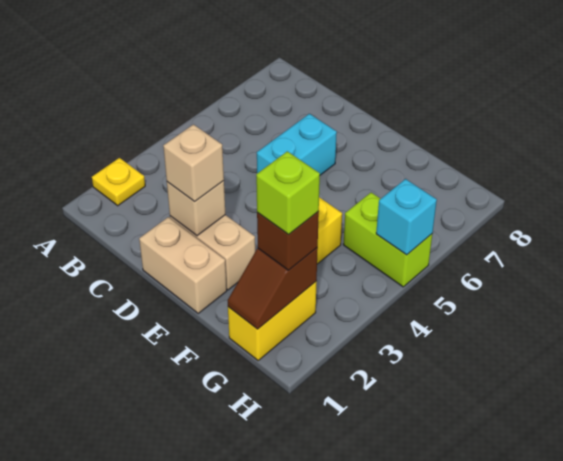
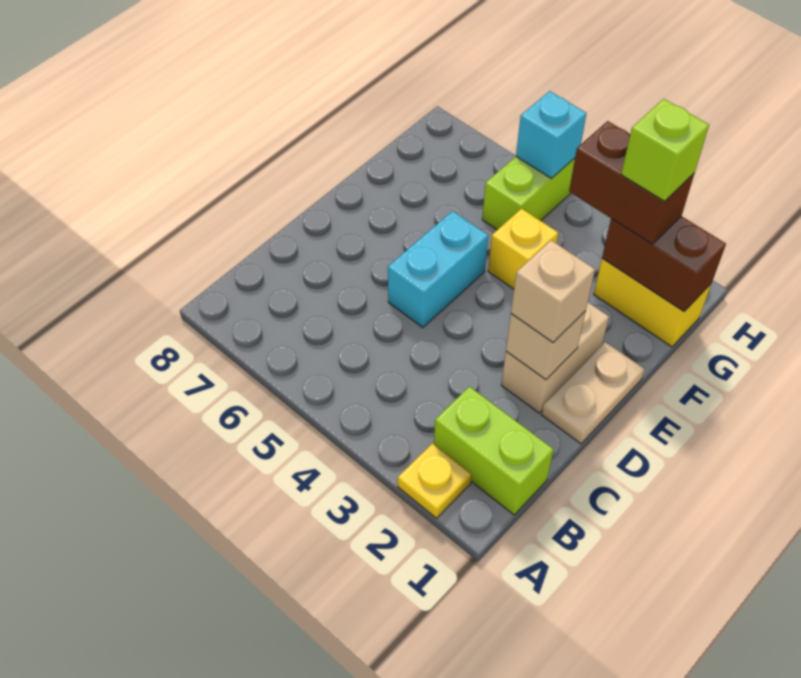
none -> lime brick B1:B2 level 1
tan brick D1:E1 level 1 -> tan plate D1:E1 level 1
cyan brick D5:D6 level 1 -> cyan brick D5:E5 level 1
brown slope G1:G2 level 2 top 2 -> brown brick G1:G2 level 2
brown brick G2 level 3 -> brown brick G2:G3 level 3

